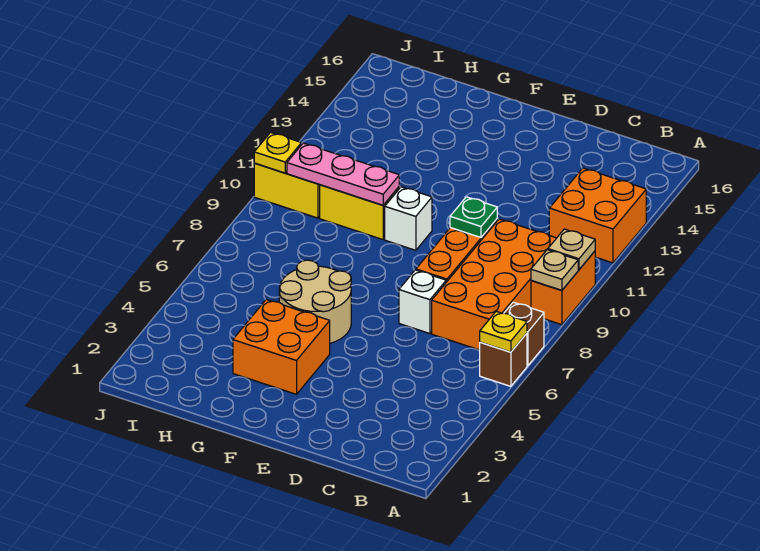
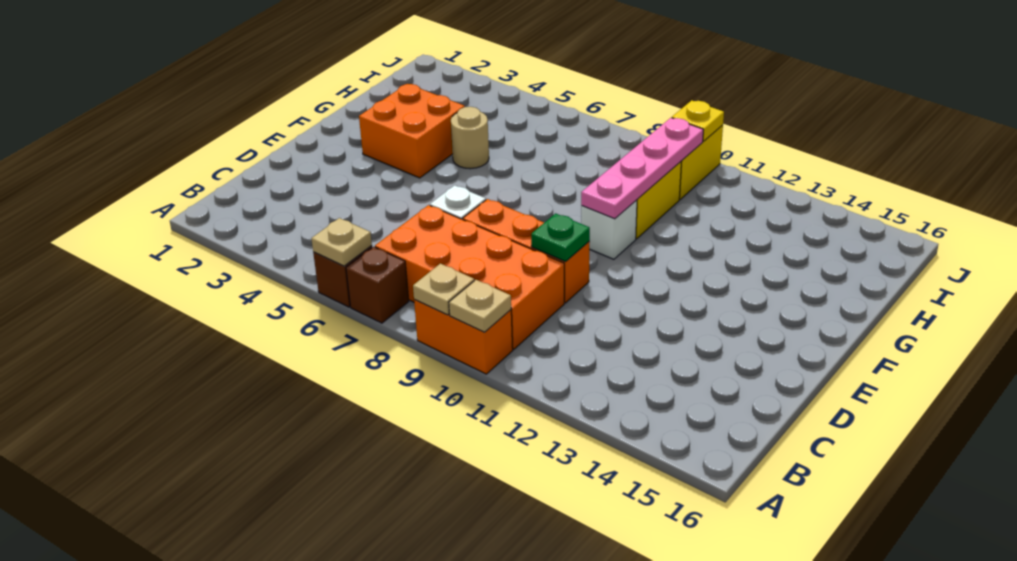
yellow plate A6 level 2 -> tan plate A6 level 2
orange brick A12:B13 level 1 -> none
tan round brick F5:G6 level 1 -> tan round brick G5 level 1
pink plate G10:I10 level 2 -> pink plate F10:I10 level 2

